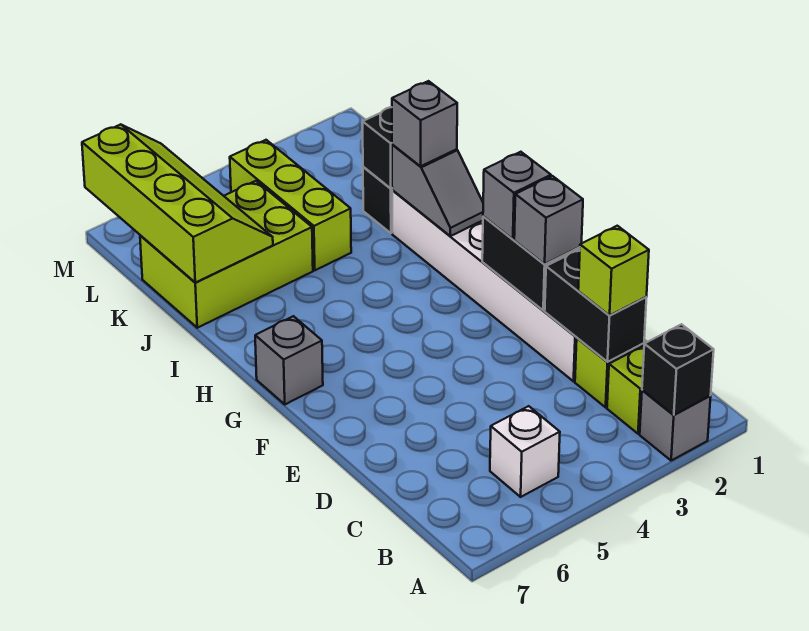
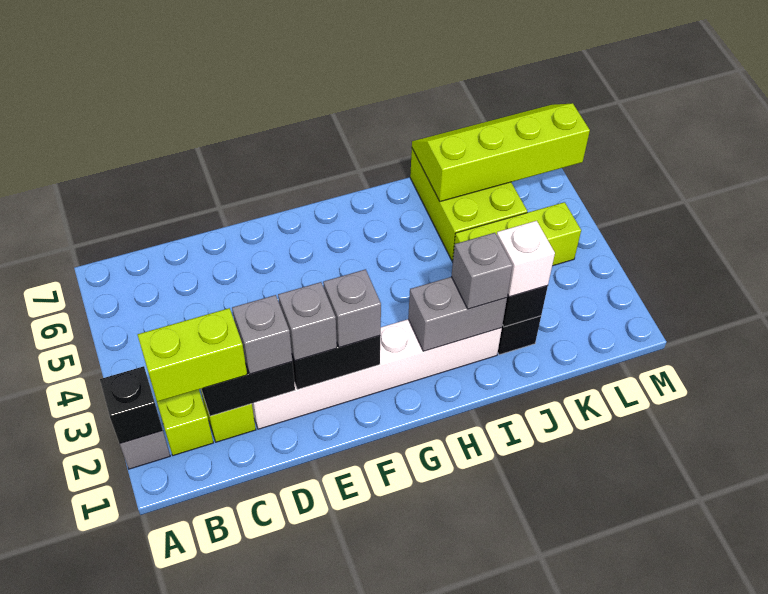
white brick B5 level 1 -> white brick J2 level 3
lime brick C2 level 3 -> lime brick B2:C2 level 3
grey brick G7 level 1 -> grey brick D2 level 3
grey slope H2:I2 level 2 top I -> grey brick H2:I2 level 2
lime slope J6:M7 level 2 top 7 -> lime slope J6:M7 level 2 top 6

